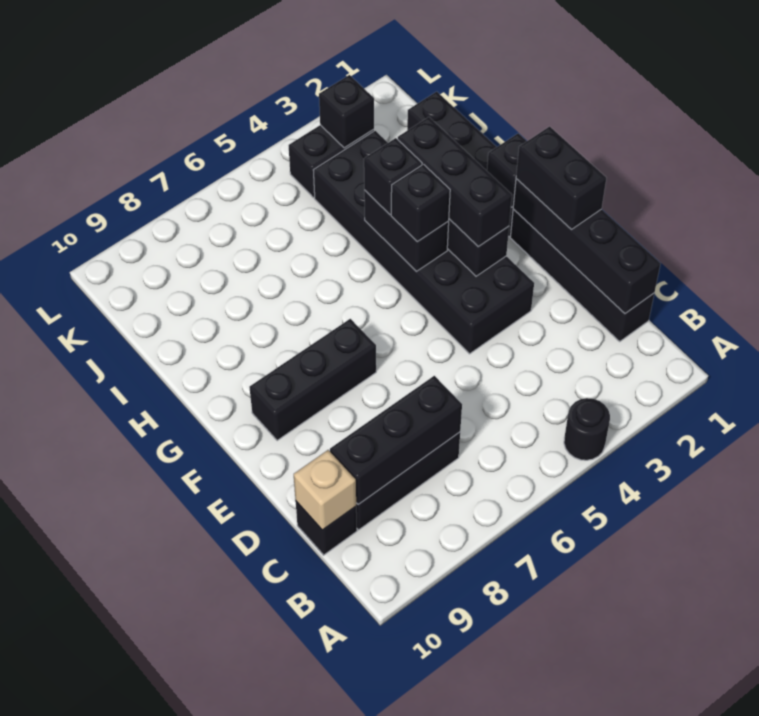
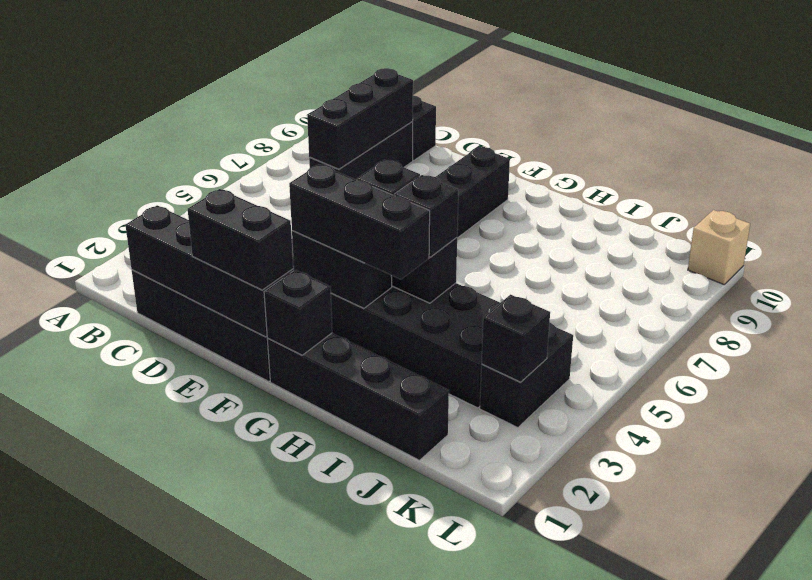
black round brick A4 level 1 -> none
tan brick C10 level 2 -> tan brick L10 level 1

